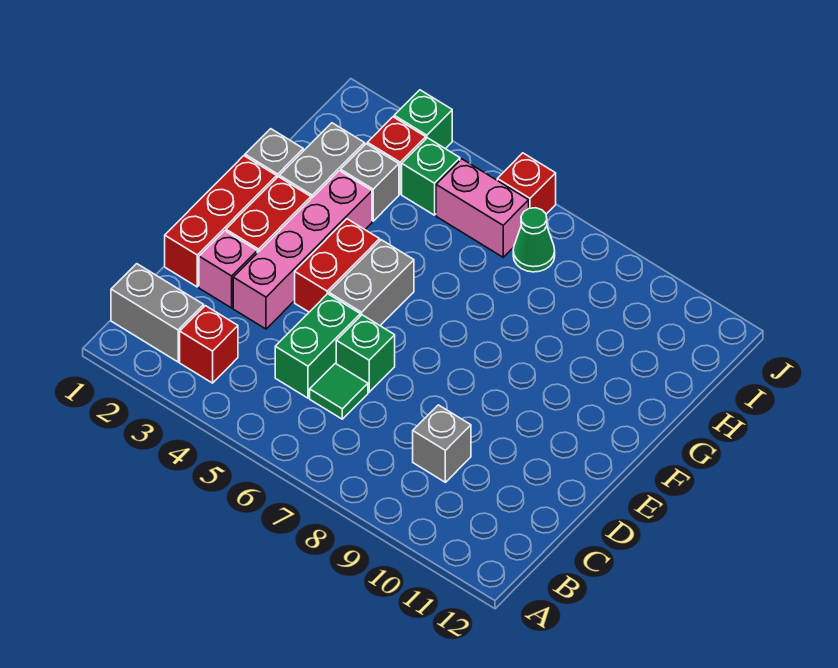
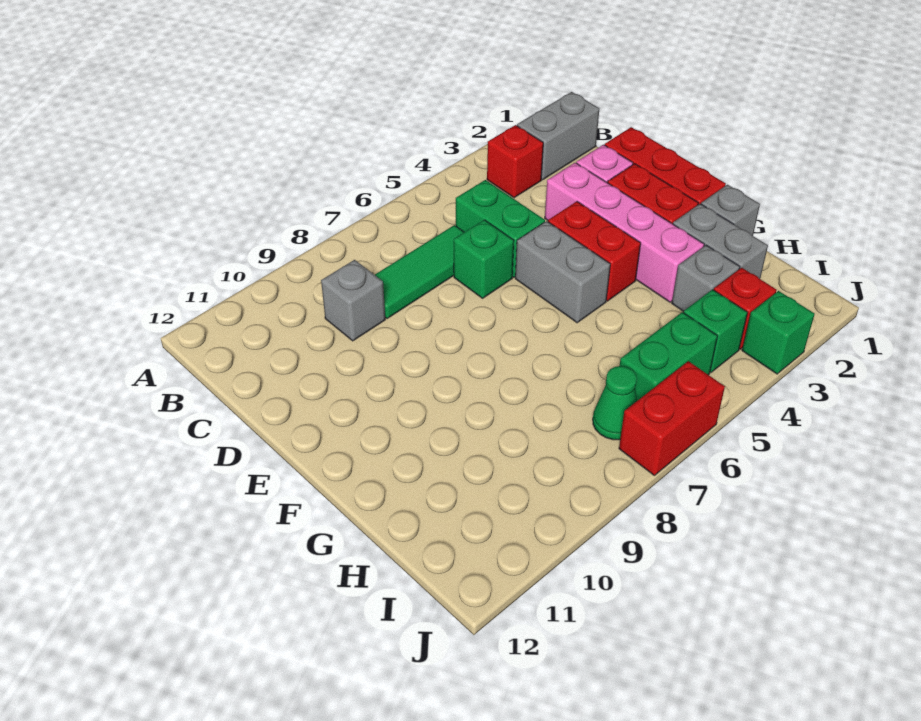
green tile C6 level 1 -> green tile C6:C8 level 1
pink brick I5:I6 level 1 -> green brick I5:I6 level 1
red brick J6 level 1 -> red brick J6:J7 level 1

